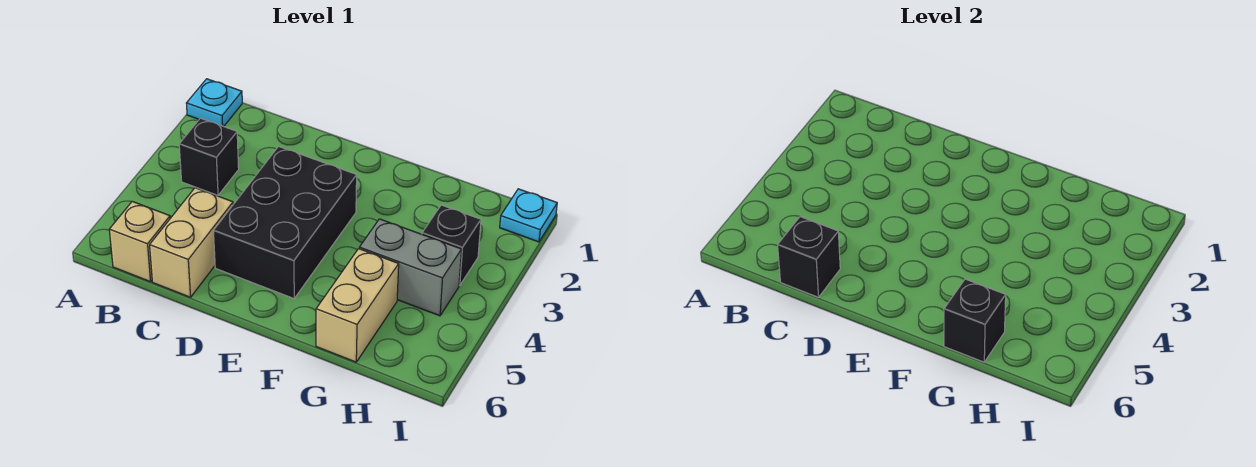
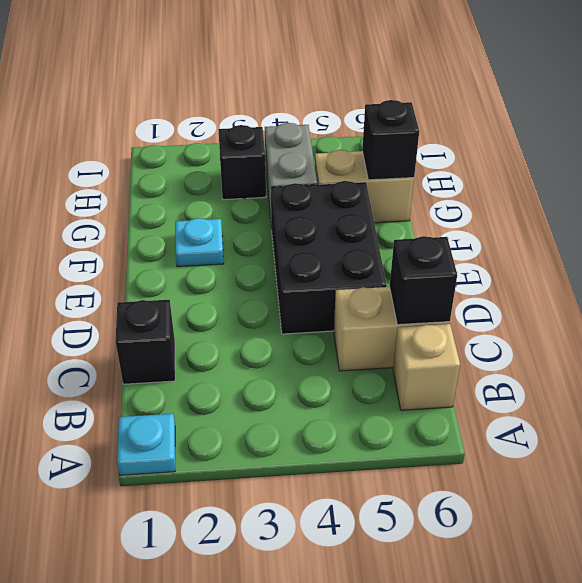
black brick B3 level 1 -> black brick C1 level 1
black brick D3:E5 level 1 -> black brick D4:F5 level 1
cyan plate I1 level 1 -> cyan plate F2 level 1

